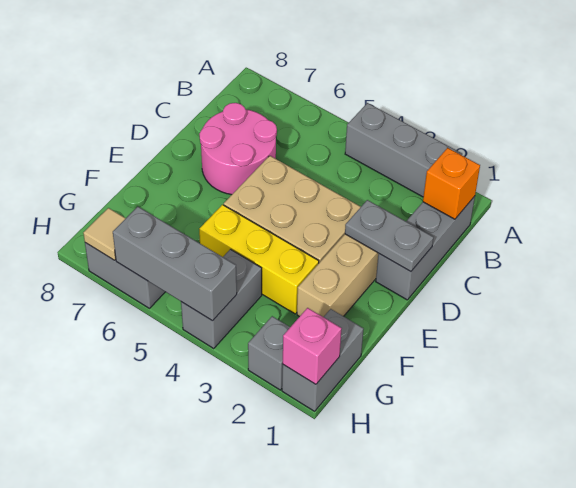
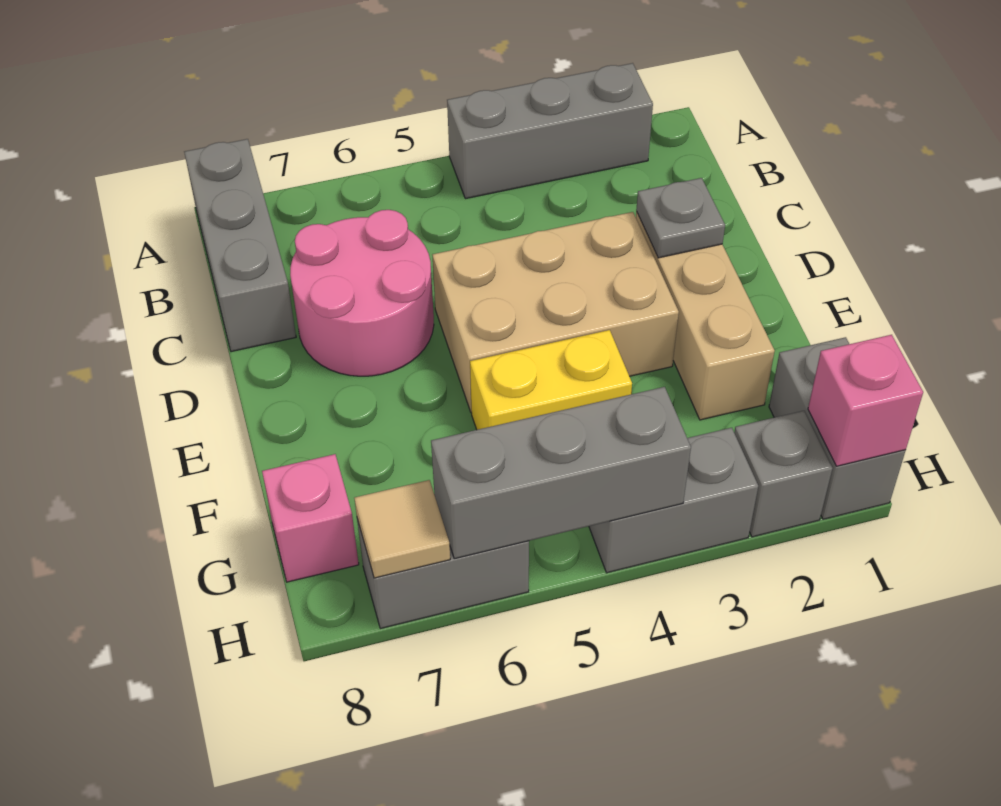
grey brick B1:D1 level 1 -> grey brick A8:C8 level 1
orange brick B1 level 2 -> none
grey plate D1:D2 level 2 -> grey plate D2 level 2
yellow brick F3:F5 level 1 -> yellow brick F4:F5 level 1
grey brick G4:H4 level 1 -> grey brick H3:H4 level 1
none -> pink brick G8 level 1

